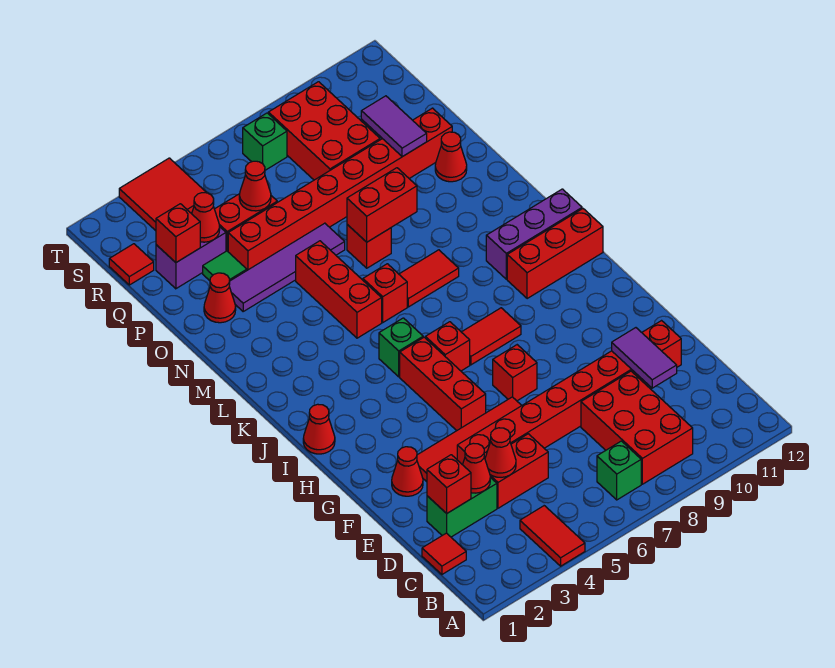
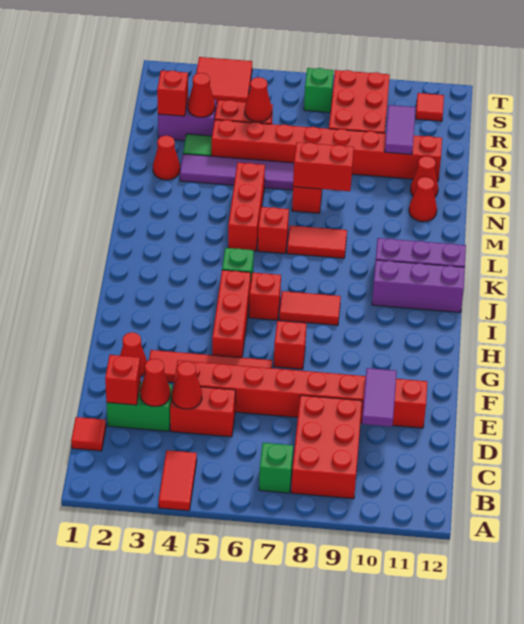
red cone I1 level 1 -> red cone N11 level 1
red brick J10:J12 level 1 -> purple brick J10:J12 level 1
red tile R1 level 1 -> red tile S11 level 1

